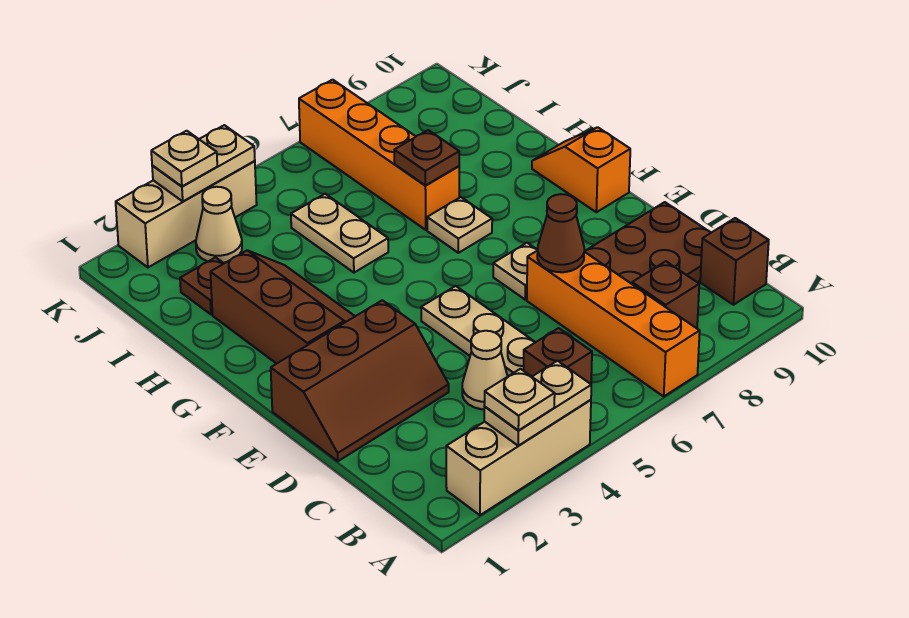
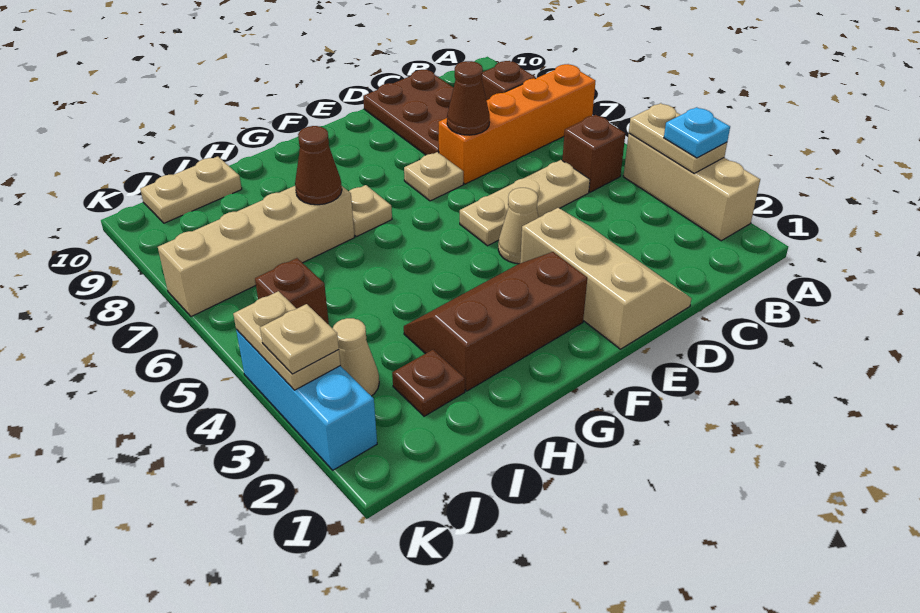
tan plate A3 level 3 -> cyan plate A3 level 3
brown brick B10 level 1 -> brown brick J5 level 1
tan cone C4 level 1 -> tan cone E4 level 1
brown slope D1:E3 level 1 top E -> tan slope D1:E3 level 1 top E
orange slope F10:G10 level 1 top F -> none
tan plate H5:I5 level 1 -> tan plate I10:J10 level 1
orange brick H7:K7 level 1 -> tan brick H7:K7 level 1
brown plate H7 level 2 -> brown cone H7 level 2
tan brick K2:K4 level 1 -> cyan brick K2:K4 level 1

